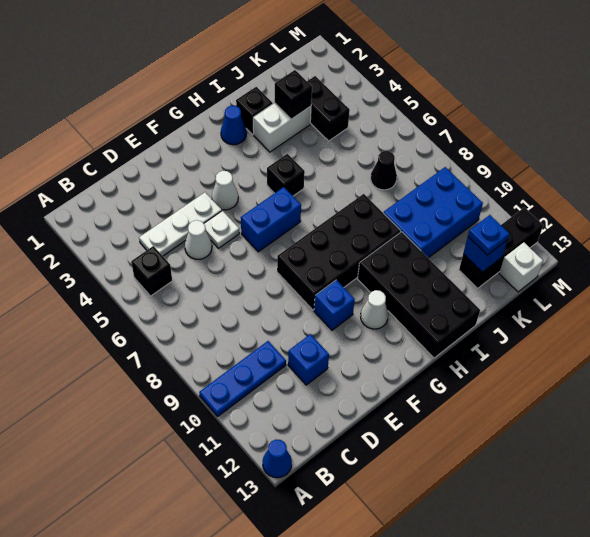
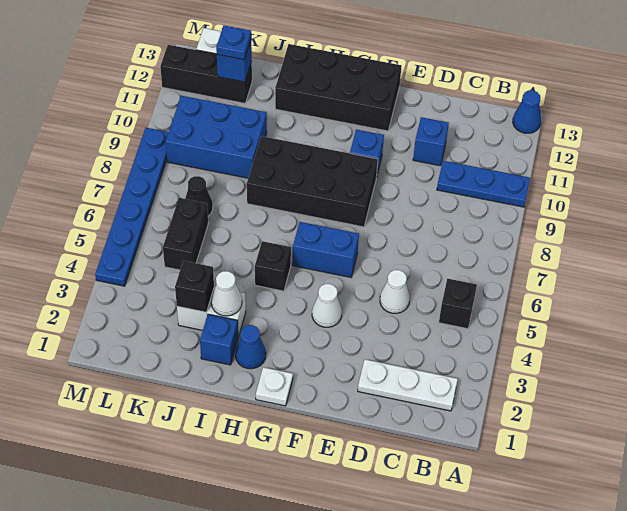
white plate C4:E4 level 1 -> white plate B2:D2 level 1
white plate E5 level 1 -> white plate G1 level 1
white cone G11 level 1 -> white cone I3 level 2
black brick H10:I13 level 1 -> black brick F12:I13 level 1
black brick I2 level 1 -> blue brick I2 level 1
black brick K3:K4 level 1 -> black brick K5:K6 level 1
none -> blue plate M4:M9 level 1

